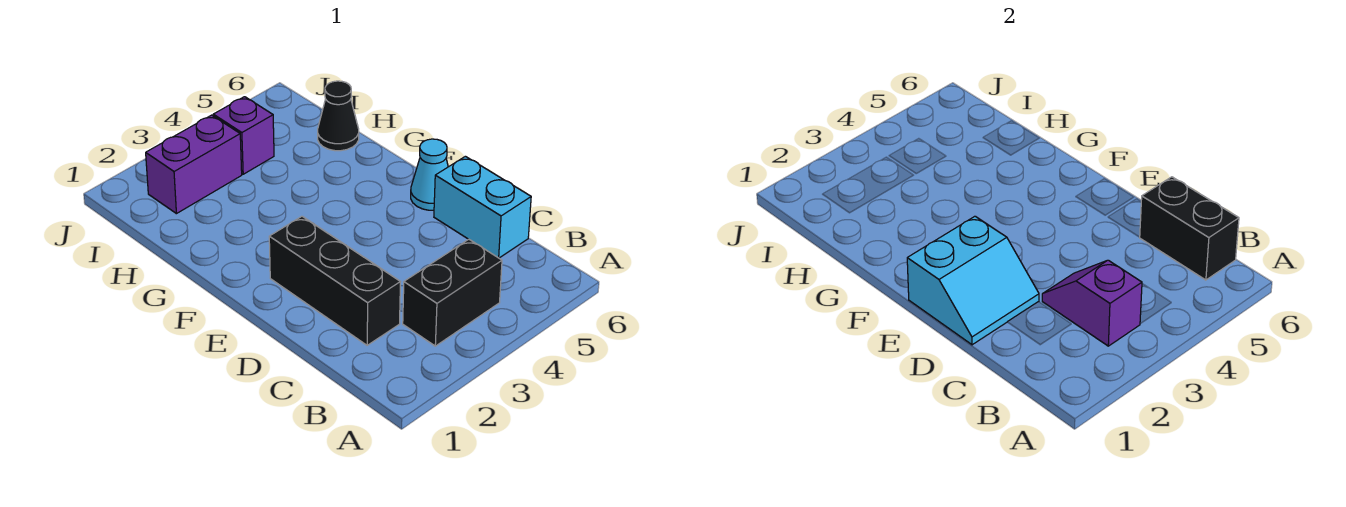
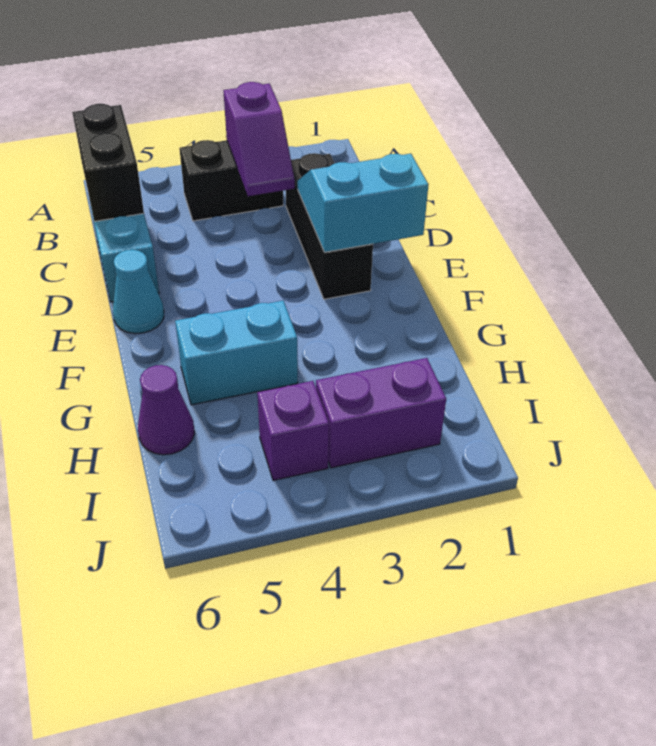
none -> cyan brick G4:G5 level 1
black cone H6 level 1 -> purple cone H6 level 1

